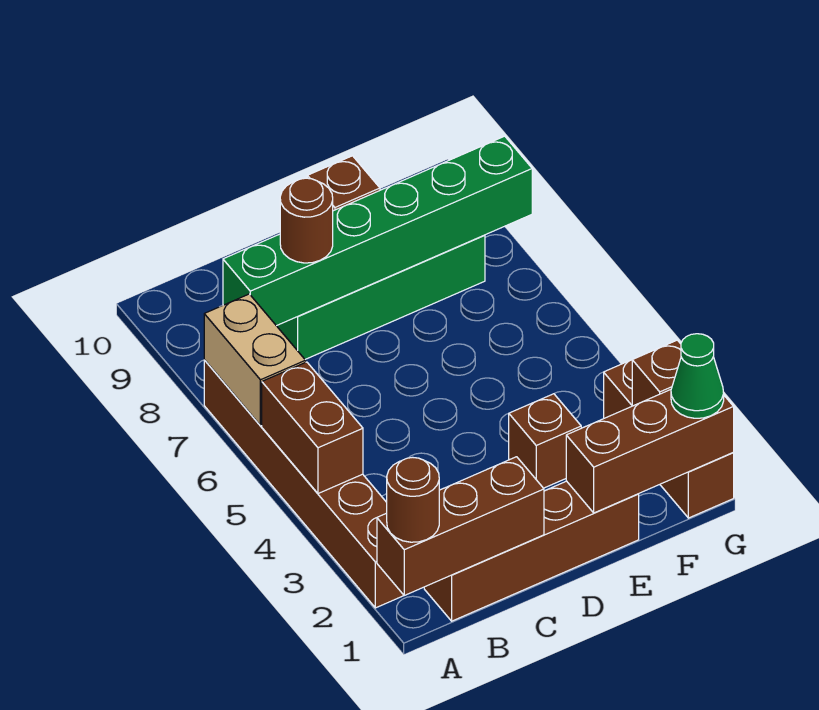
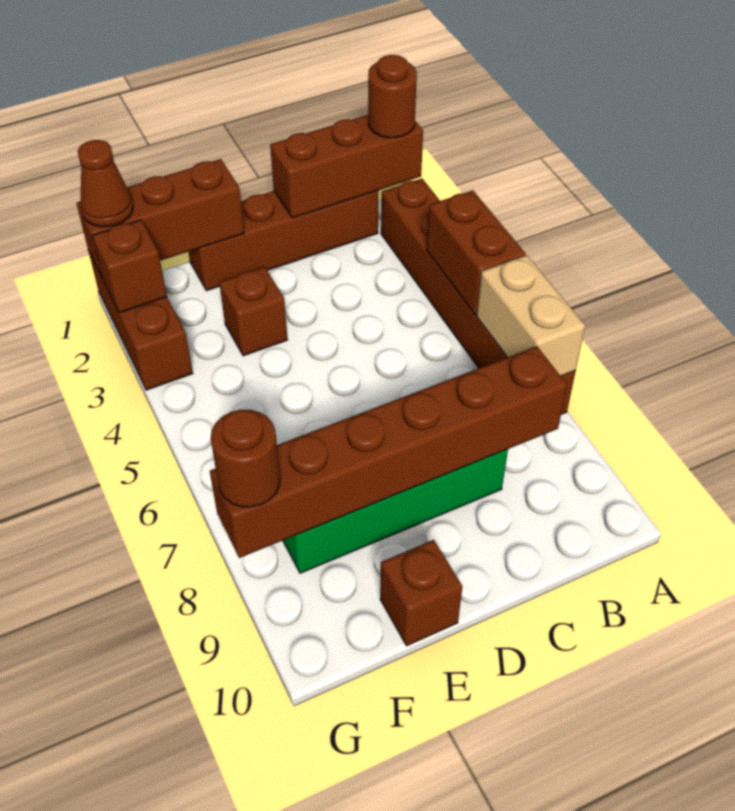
green brick B8:G8 level 2 -> brown brick B8:G8 level 2
brown round brick C8 level 3 -> brown round brick G8 level 3
green cone G1 level 3 -> brown cone G1 level 3

